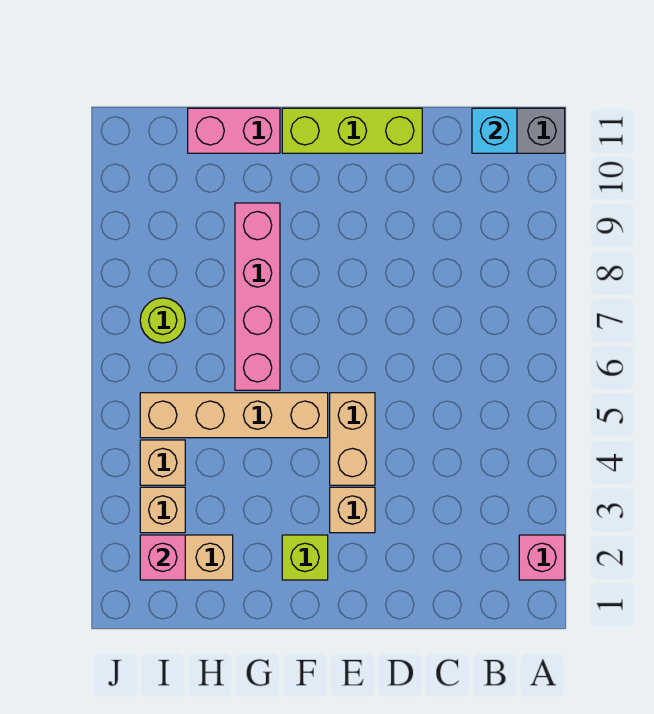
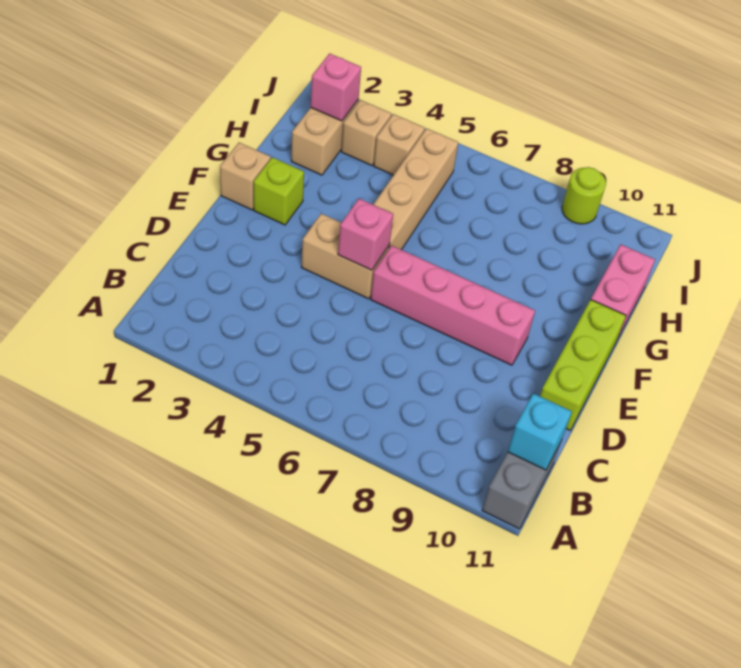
pink brick A2 level 1 -> pink brick E5 level 2
tan brick E3 level 1 -> tan brick F1 level 1
pink brick G6:G9 level 1 -> pink brick E6:E9 level 1
lime round brick I7 level 1 -> lime round brick J9 level 1

